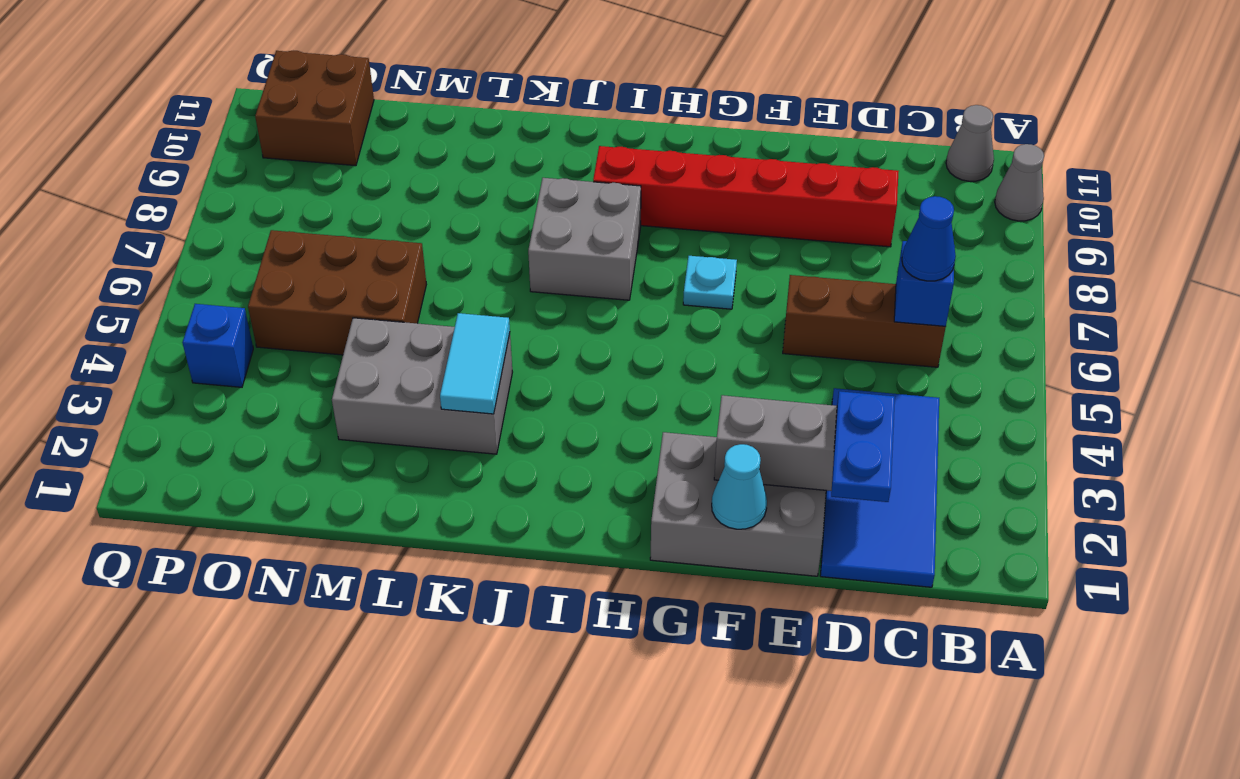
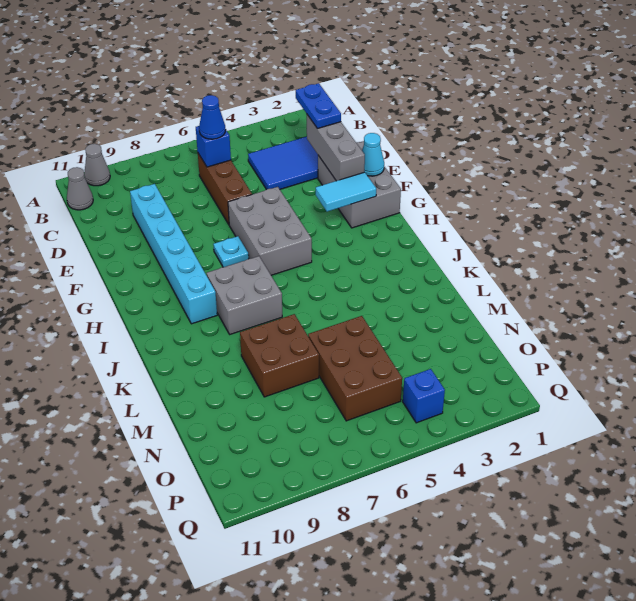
blue plate D1:D2 level 3 -> blue plate C2:D2 level 3
red brick D9:I9 level 1 -> cyan brick D9:I9 level 1
grey brick K3:M4 level 1 -> grey brick F5:H6 level 1
cyan tile K3:K4 level 2 -> cyan tile G2:G3 level 2
brown brick O10:P11 level 1 -> brown brick L7:M8 level 1

